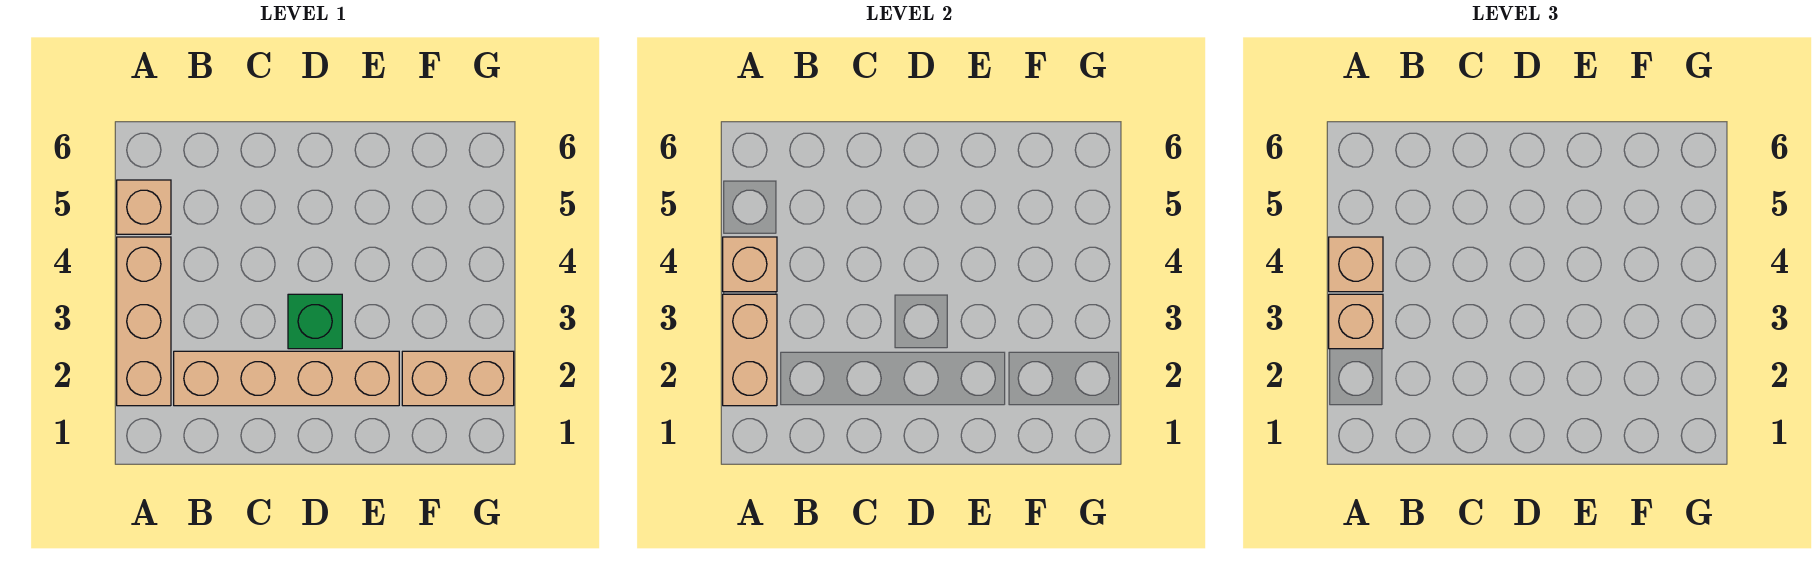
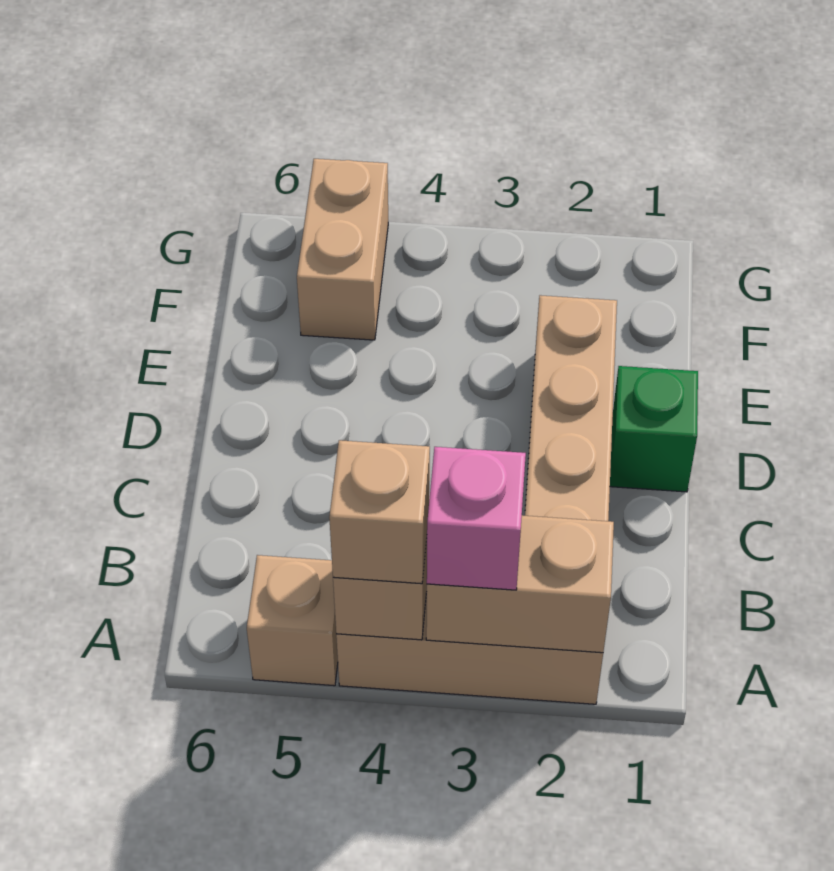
tan brick A3 level 3 -> pink brick A3 level 3
green brick D3 level 1 -> green brick D1 level 1
tan brick F2:G2 level 1 -> tan brick F5:G5 level 1

